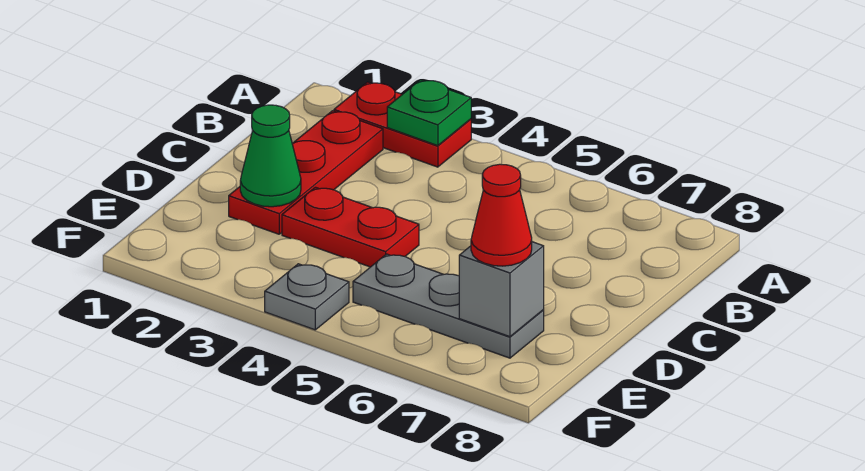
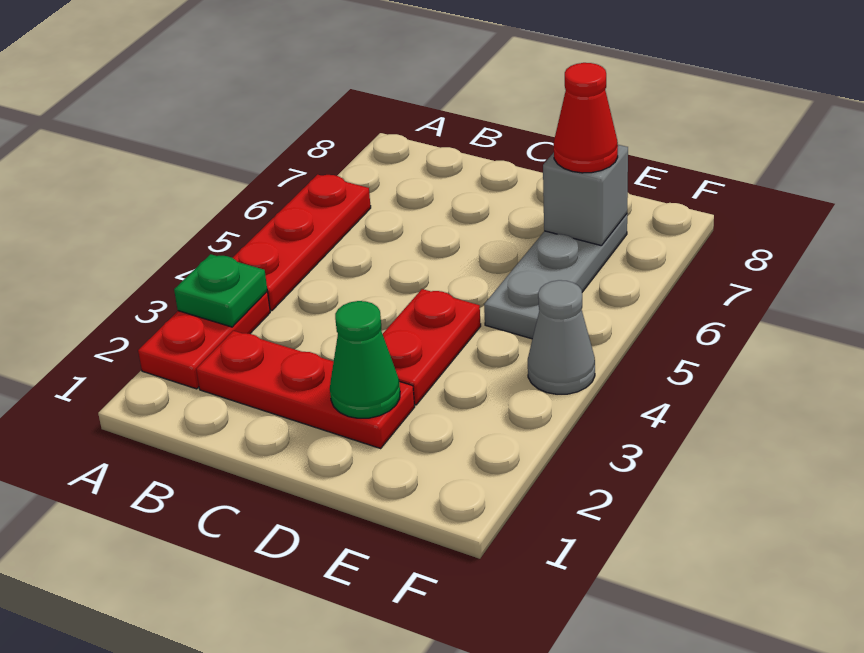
none -> red plate A4:A6 level 1
grey plate F4 level 1 -> grey cone F4 level 1

